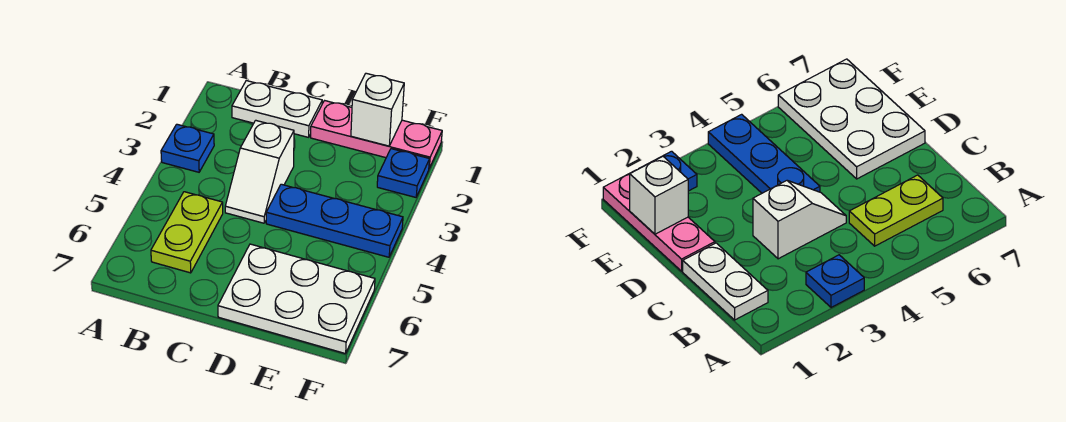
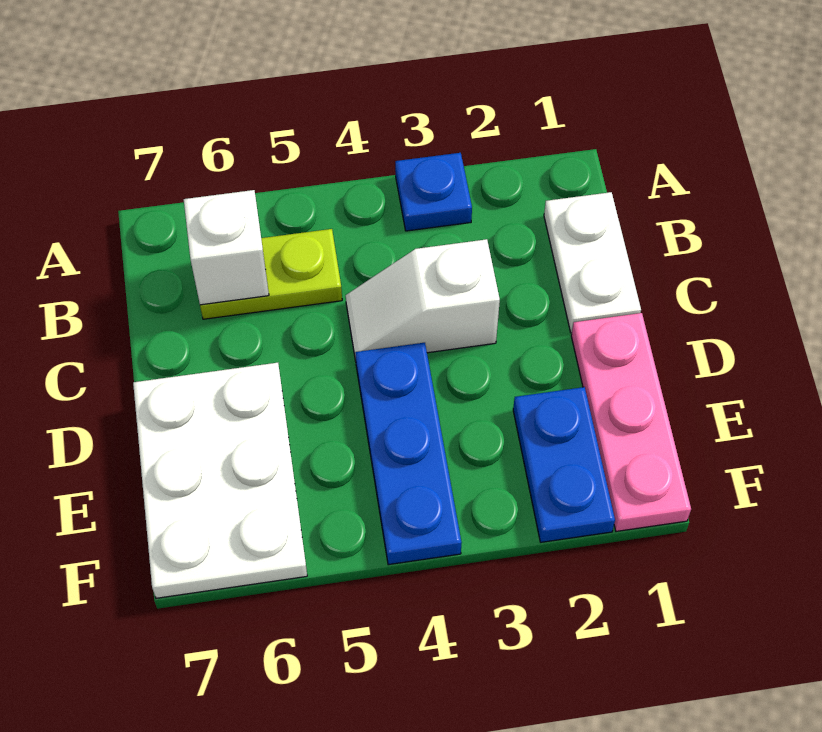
white brick E1 level 2 -> white brick B6 level 2
blue plate F2 level 1 -> blue plate E2:F2 level 1

